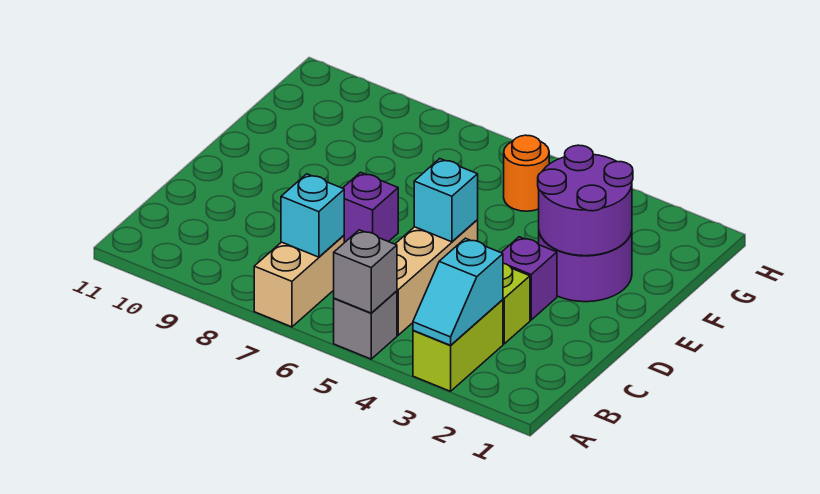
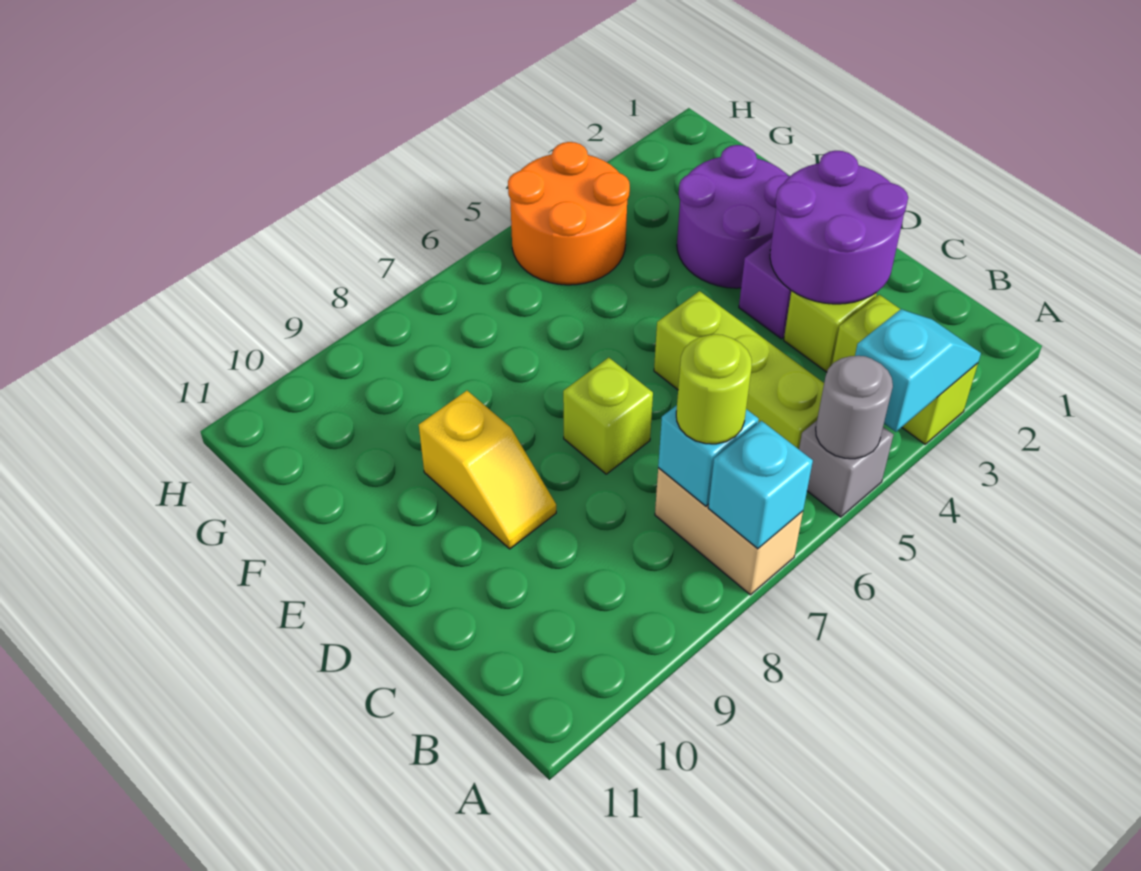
cyan slope A3:B3 level 2 top B -> cyan slope A3:A4 level 2 top 4
grey brick A5 level 2 -> grey round brick A5 level 2
tan brick B5:D5 level 1 -> lime brick B5:D5 level 1
none -> lime round brick B7 level 3
cyan brick D5 level 2 -> cyan brick A7 level 2
purple brick D7 level 1 -> lime brick D7 level 1
none -> yellow slope D9:E9 level 1 top E
purple round brick E2:F3 level 2 -> purple round brick C2:D3 level 2
orange round brick G5 level 1 -> orange round brick G4:H5 level 1

